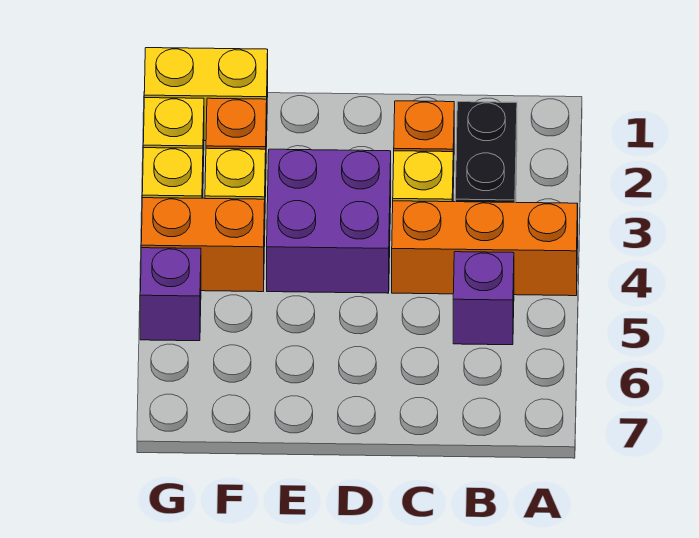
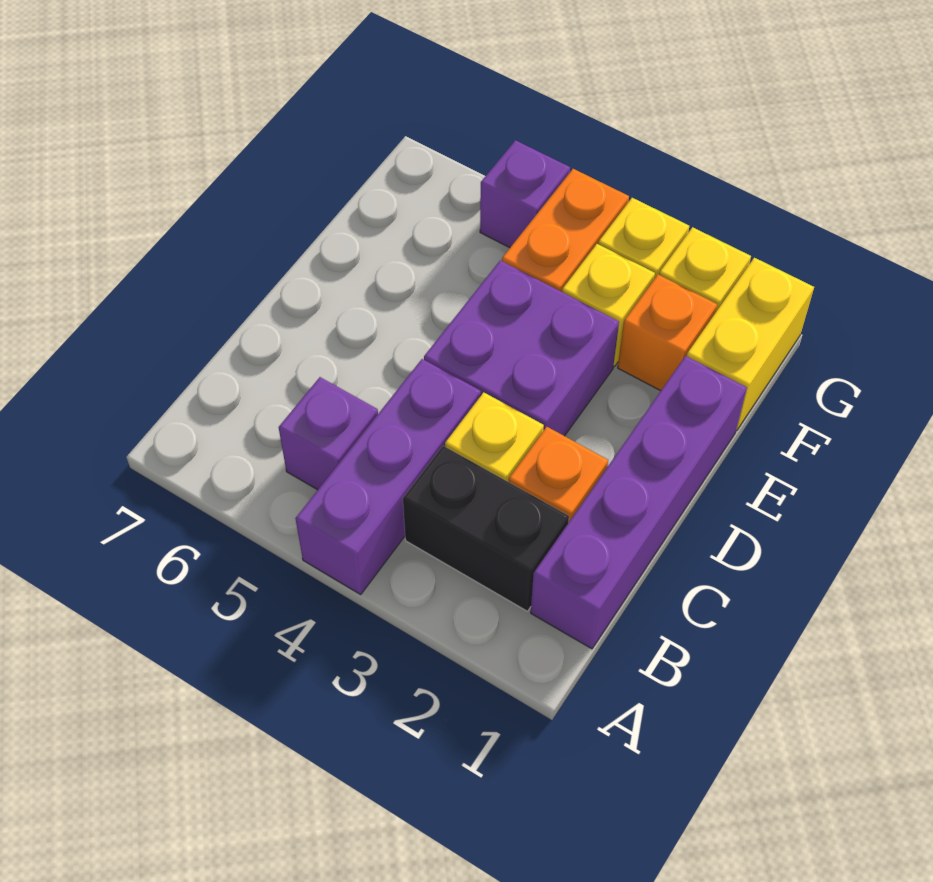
orange brick A4:C4 level 1 -> purple brick A4:C4 level 1
none -> purple brick B1:E1 level 1

